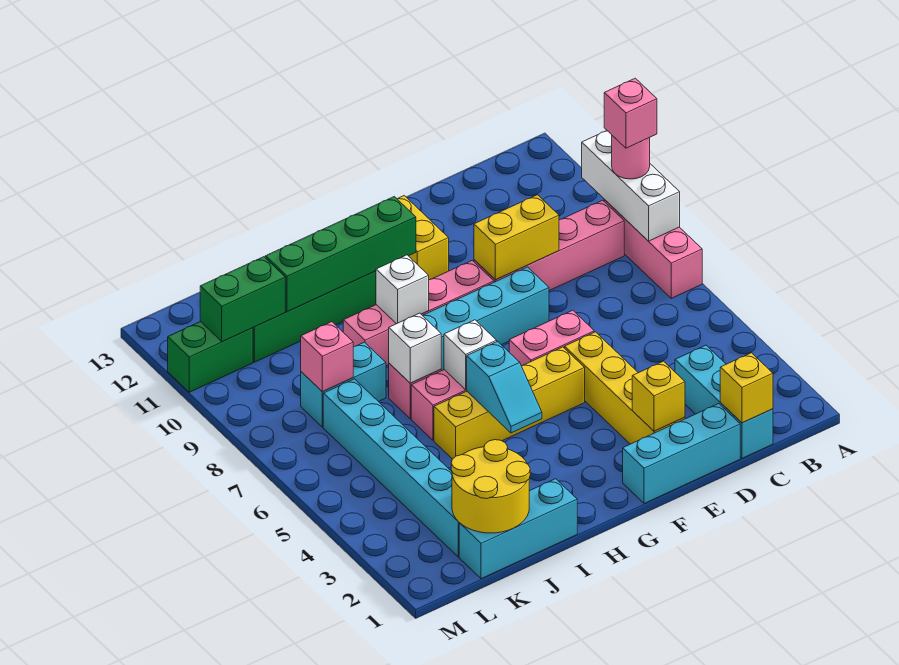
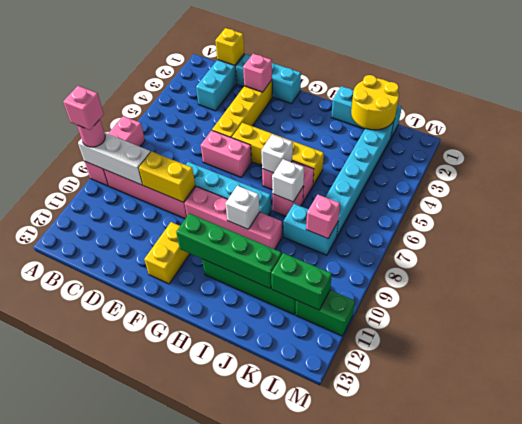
white brick A8:A10 level 2 -> white brick A9:C9 level 2
yellow brick E2 level 2 -> pink brick E2 level 2
cyan slope H4:H5 level 2 top 5 -> none

